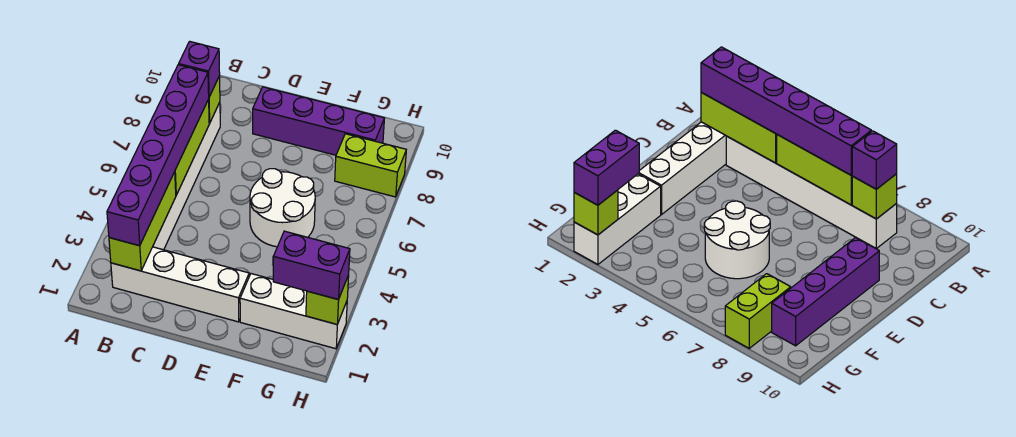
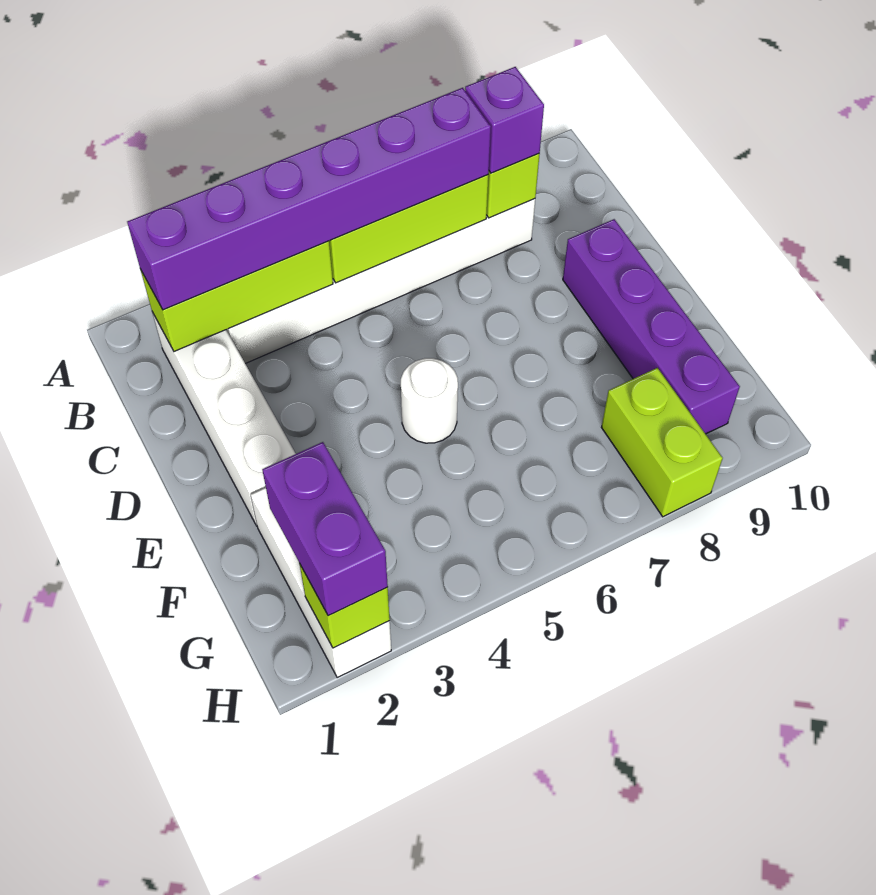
white round brick E5:F6 level 1 -> white round brick E5 level 1

